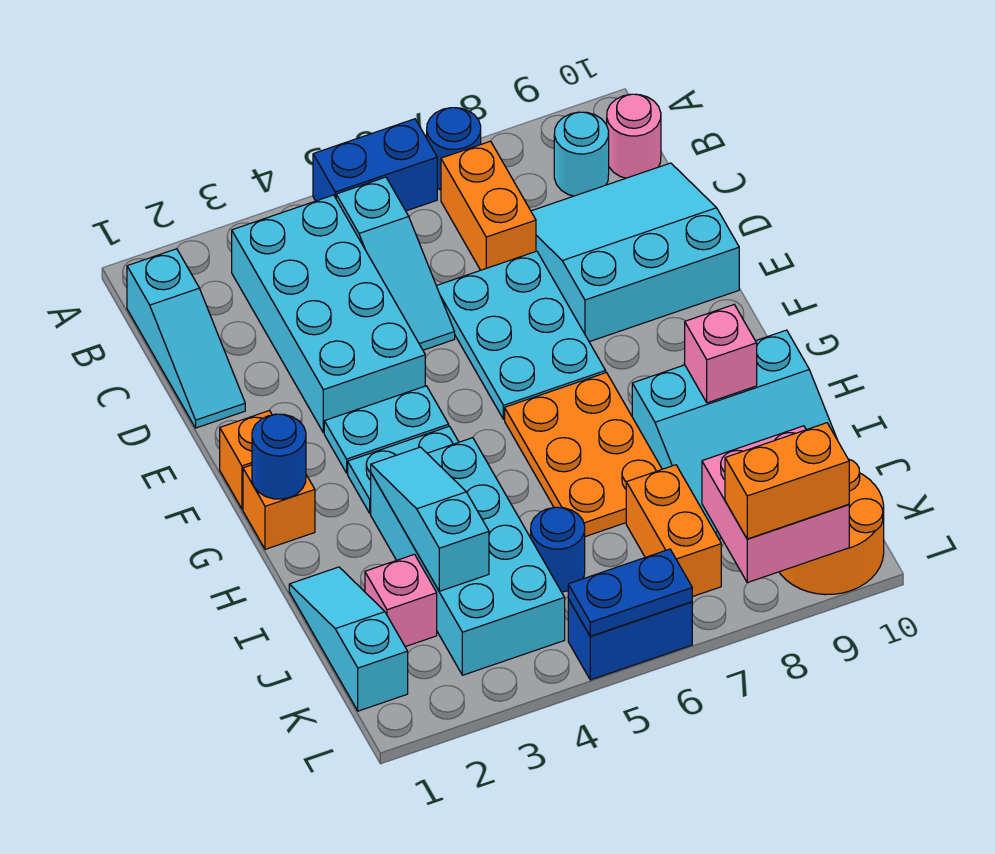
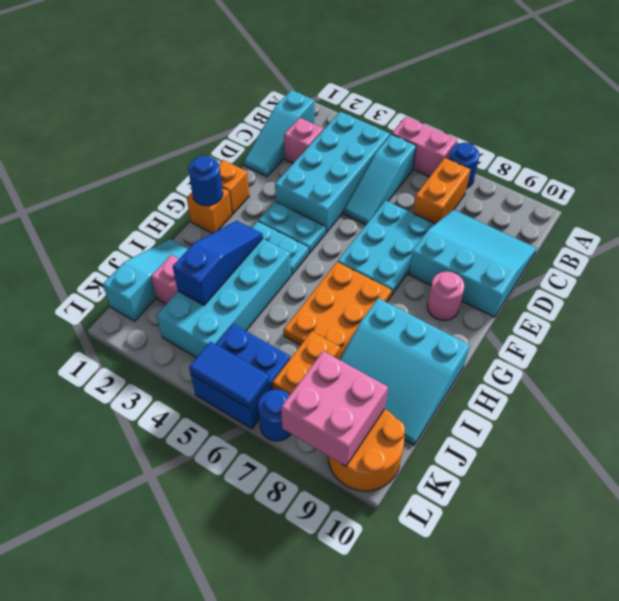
blue brick A5:A6 level 1 -> pink brick A5:A6 level 1
cyan round brick B9 level 1 -> none
pink round brick B10 level 1 -> pink round brick F9 level 1
cyan slope H3:J3 level 2 top J -> blue slope H3:J3 level 2 top J
pink brick H9 level 2 -> pink brick C2 level 1
blue round brick J5 level 1 -> blue round brick L7 level 1
blue brick L5:L6 level 1 -> blue brick K5:L6 level 1
blue plate L5:L6 level 2 -> blue tile L5:L6 level 2
orange brick L8:L9 level 3 -> none

